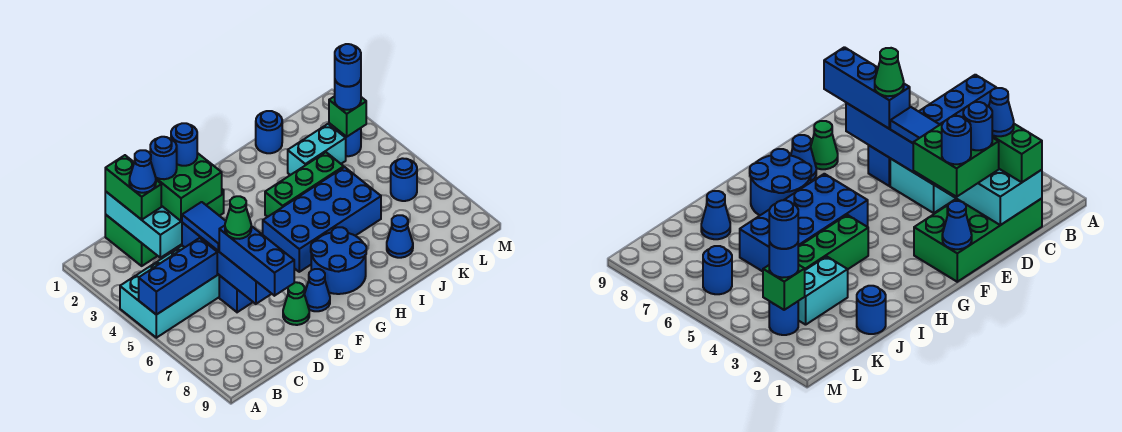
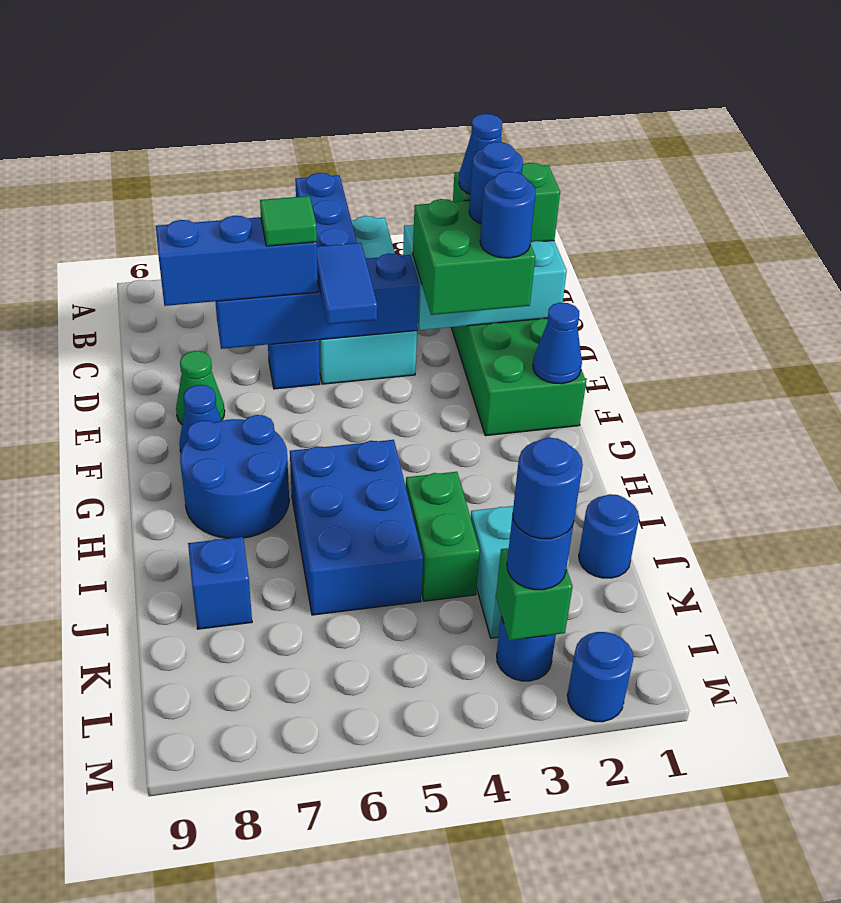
blue tile D4:D5 level 3 -> blue tile D5:E5 level 3
green cone D6 level 4 -> green tile D6 level 4
blue brick G5:J6 level 1 -> blue brick H5:J6 level 1
green brick H4:J4 level 1 -> green brick I4:J4 level 1
blue cone J8 level 1 -> blue brick J8 level 1
blue round brick L6 level 1 -> blue round brick M2 level 1

